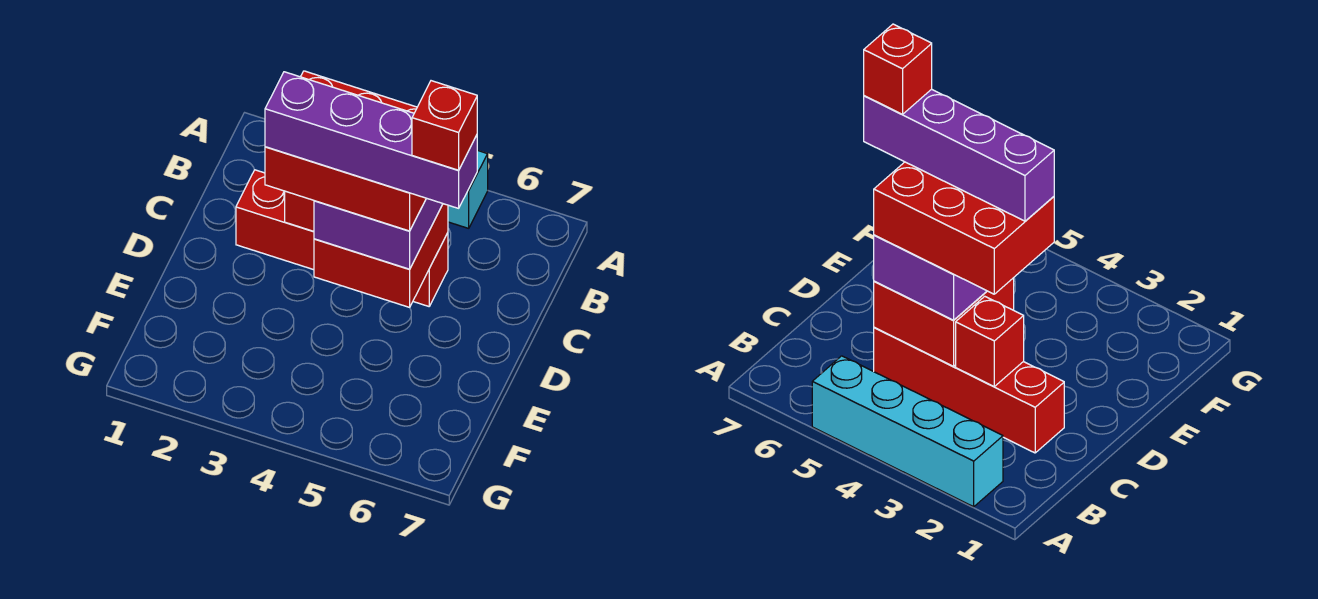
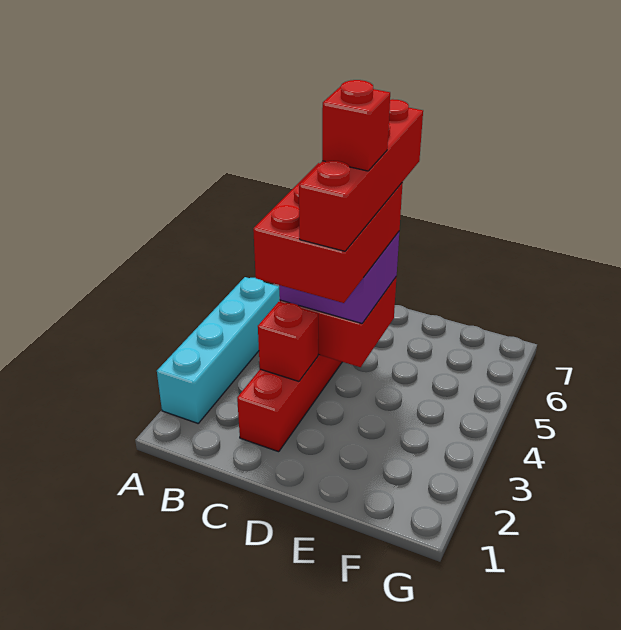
purple brick D3:D6 level 5 -> red brick D3:D6 level 5
red brick D6 level 6 -> red brick D4 level 6

